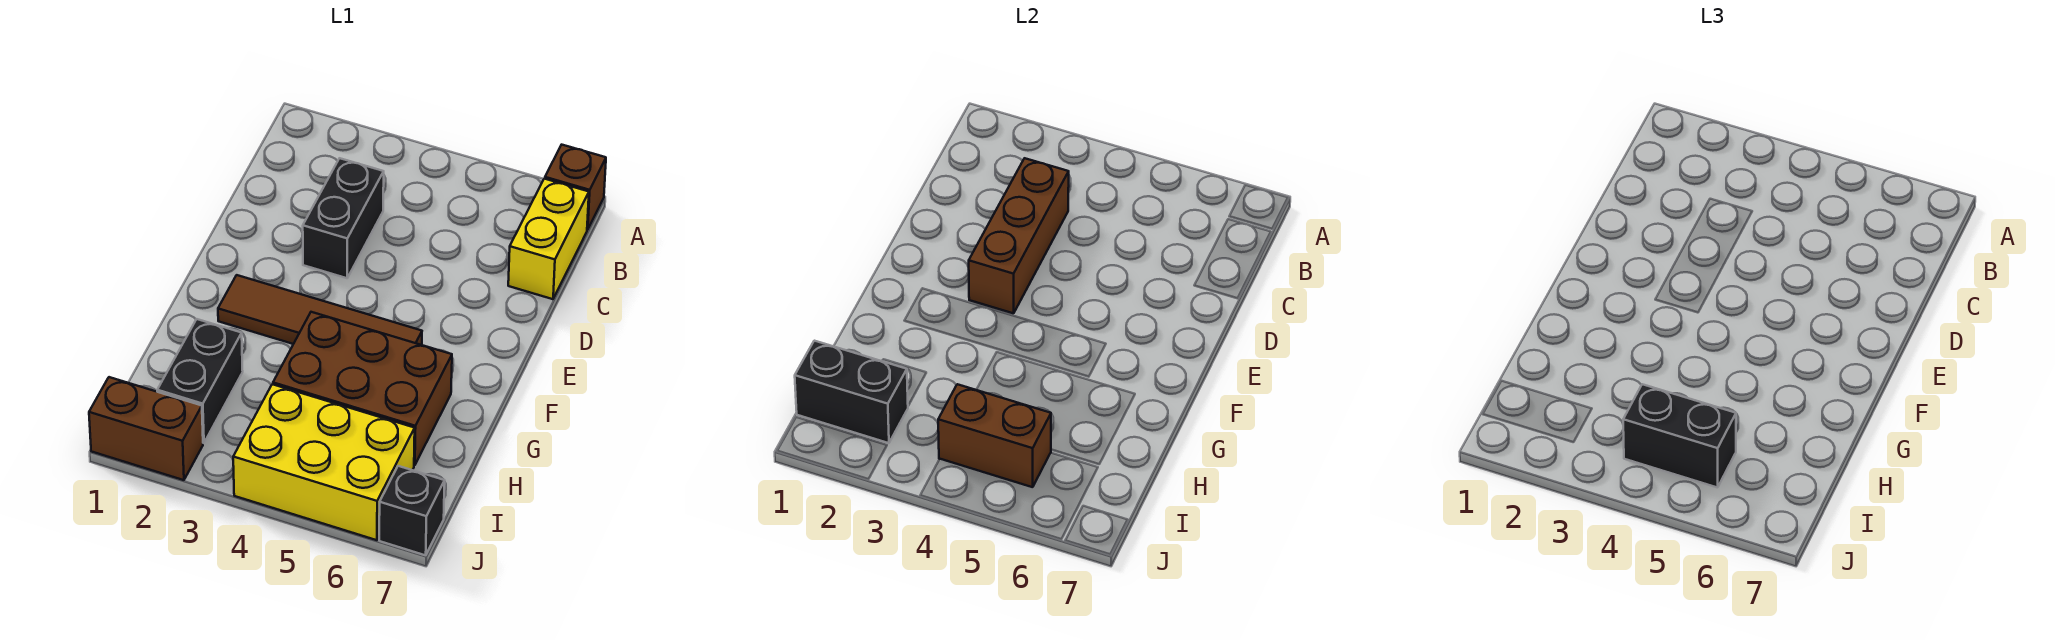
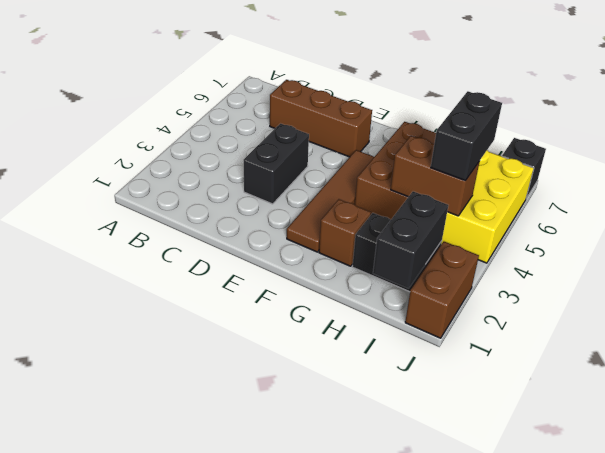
brown brick A7 level 1 -> brown brick G2 level 1
yellow brick B7:C7 level 1 -> none
black brick C3:D3 level 1 -> black brick D3:D4 level 1
brown brick C3:E3 level 2 -> brown brick C6:E6 level 1
brown brick I4:I5 level 2 -> brown brick H4:I4 level 2

